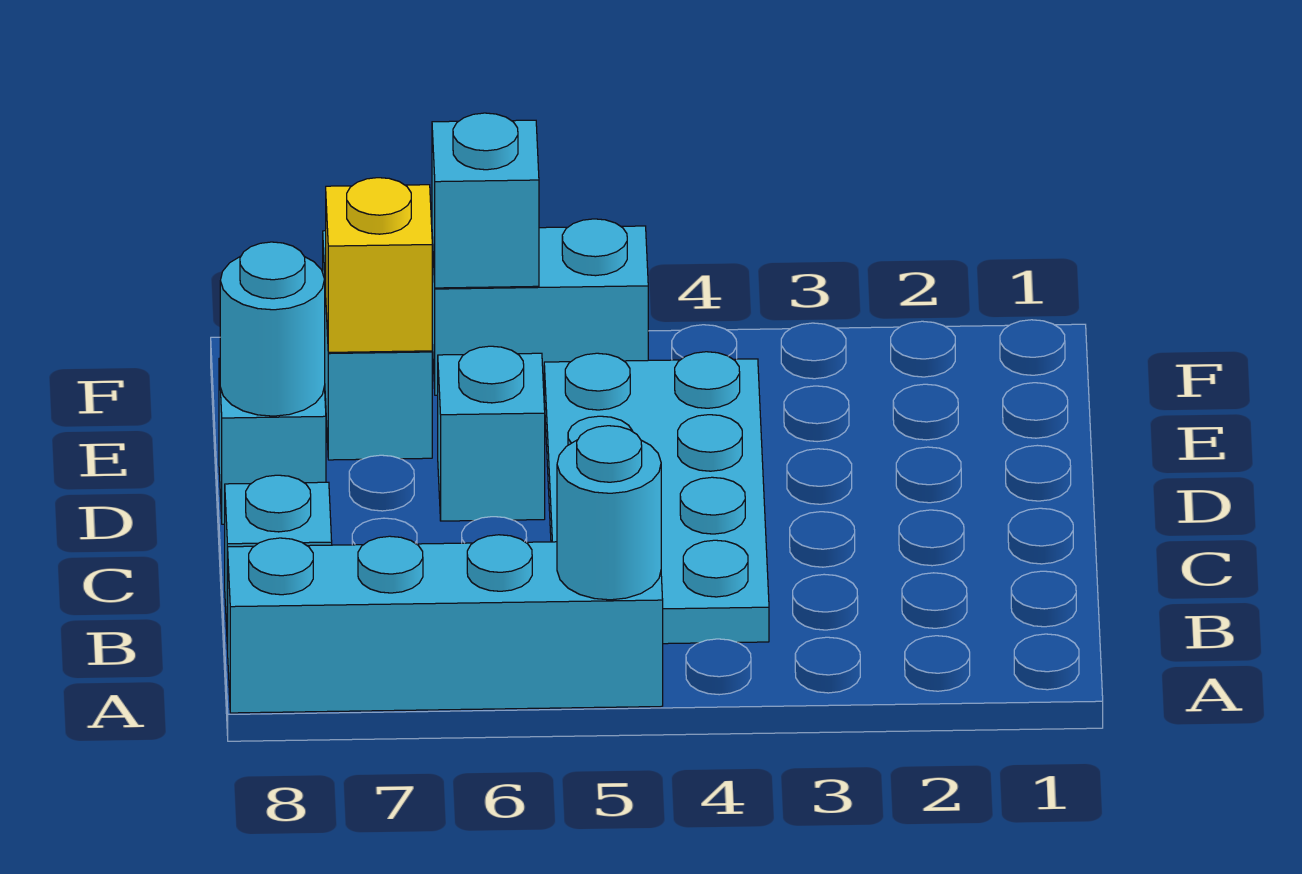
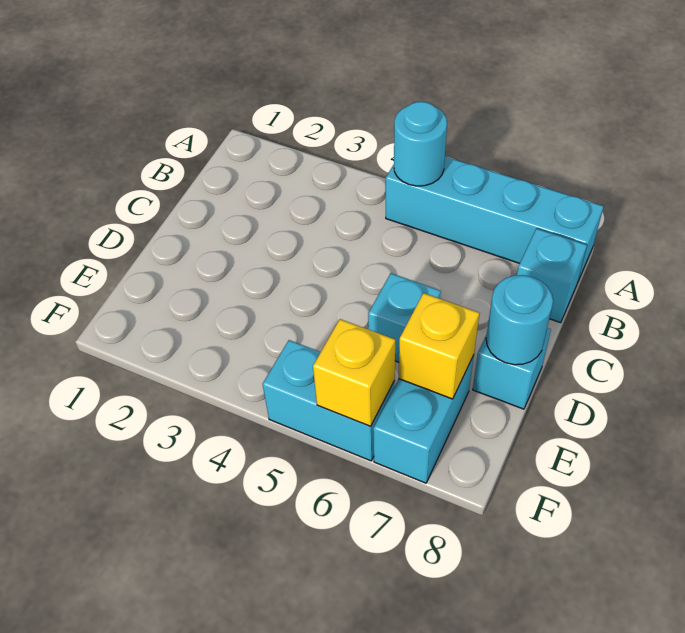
cyan plate B4:E5 level 1 -> none
cyan brick F6 level 2 -> yellow brick F6 level 2

